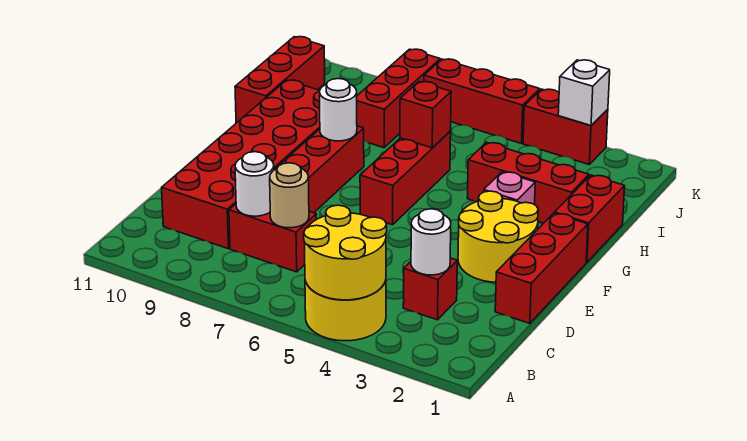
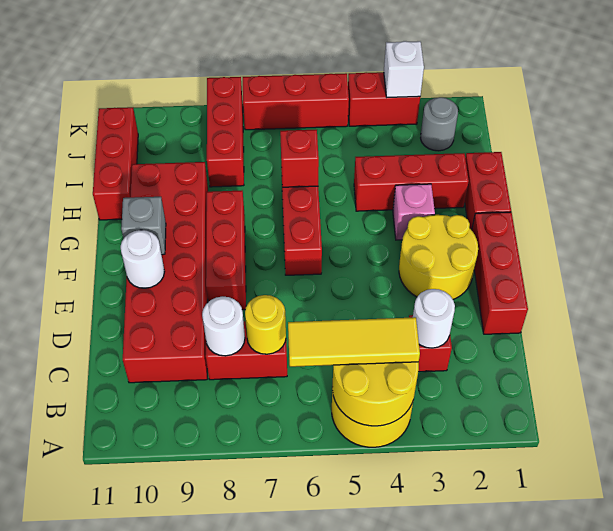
none -> yellow tile B4:B6 level 3
tan round brick C7 level 2 -> yellow round brick C7 level 2
none -> grey brick F10 level 2
white round brick G8 level 2 -> white round brick E10 level 2
none -> grey round brick J2 level 1

